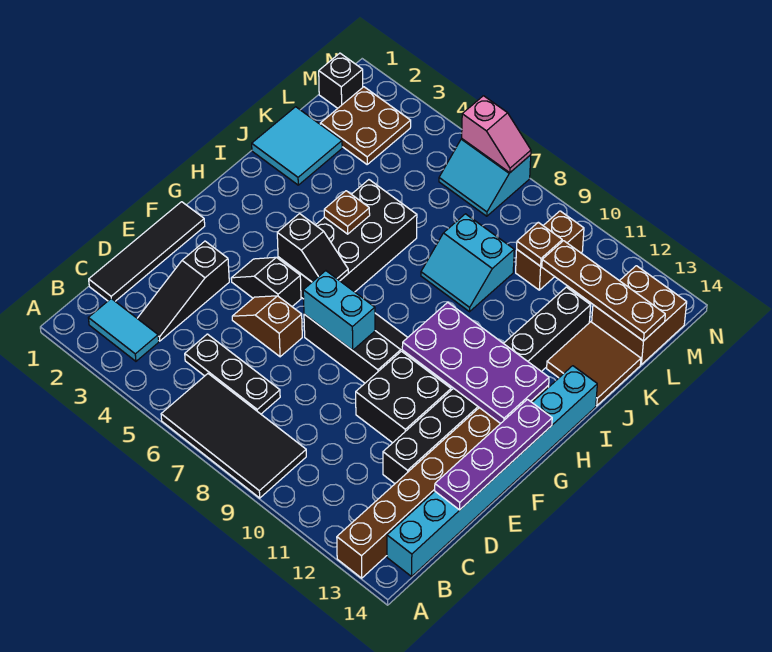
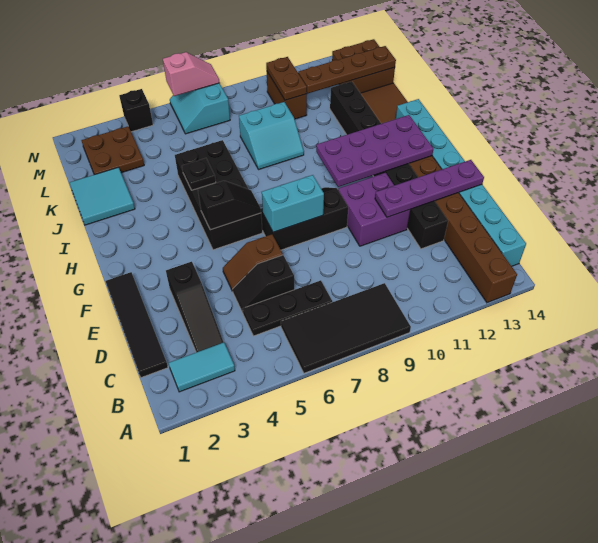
purple plate D14:G14 level 2 -> purple plate E11:E14 level 2
black brick E10:F11 level 1 -> purple brick E10:F11 level 1
black slope F4:F5 level 1 top 5 -> black slope D5:D6 level 1 top 6
brown plate I5 level 2 -> black plate I5 level 2
brown plate L10 level 2 -> brown plate L10:M10 level 2
black brick M1 level 1 -> black brick N4 level 1
cyan slope M6:N7 level 1 top N -> cyan slope M6:N7 level 1 top 7

